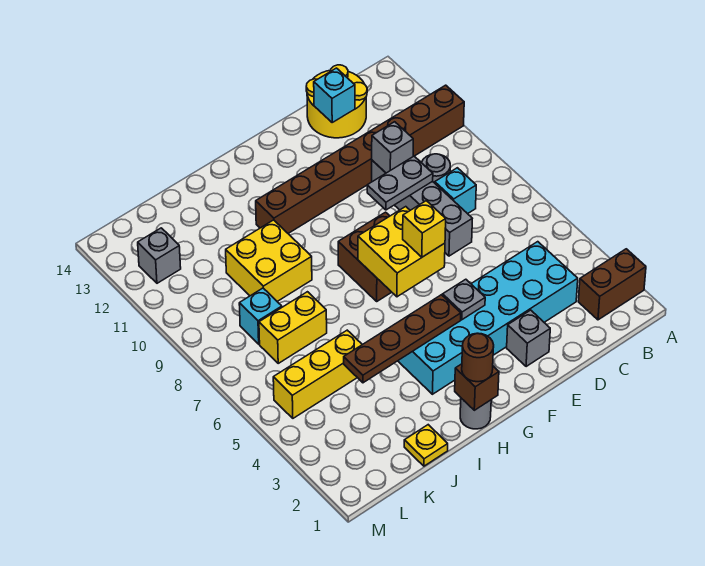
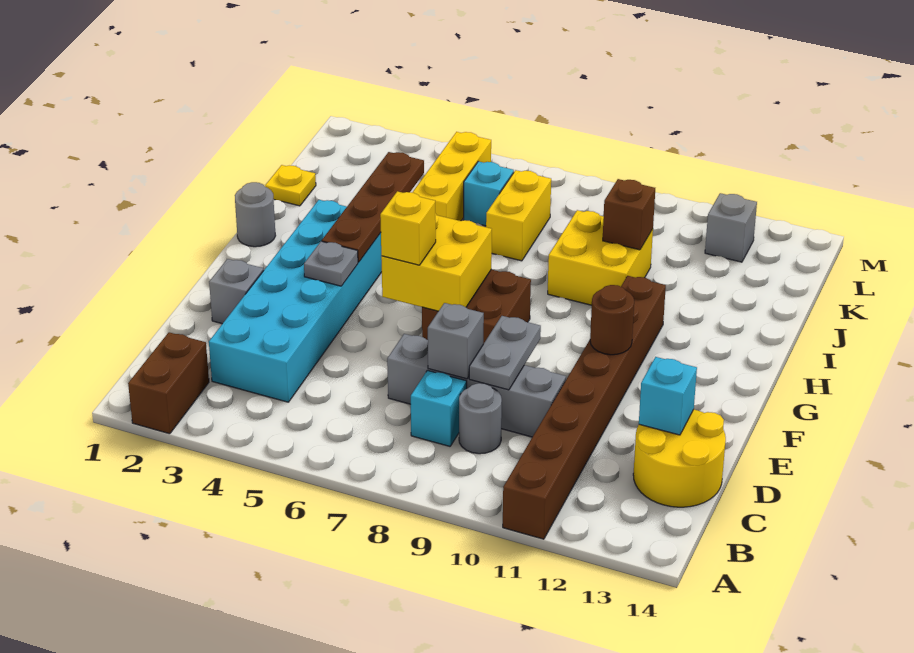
grey brick D10 level 2 -> grey brick D8 level 2
brown brick H1 level 2 -> brown brick J10 level 2
brown round brick H1 level 3 -> brown round brick F11 level 2
cyan brick K8 level 1 -> cyan brick K6 level 1

